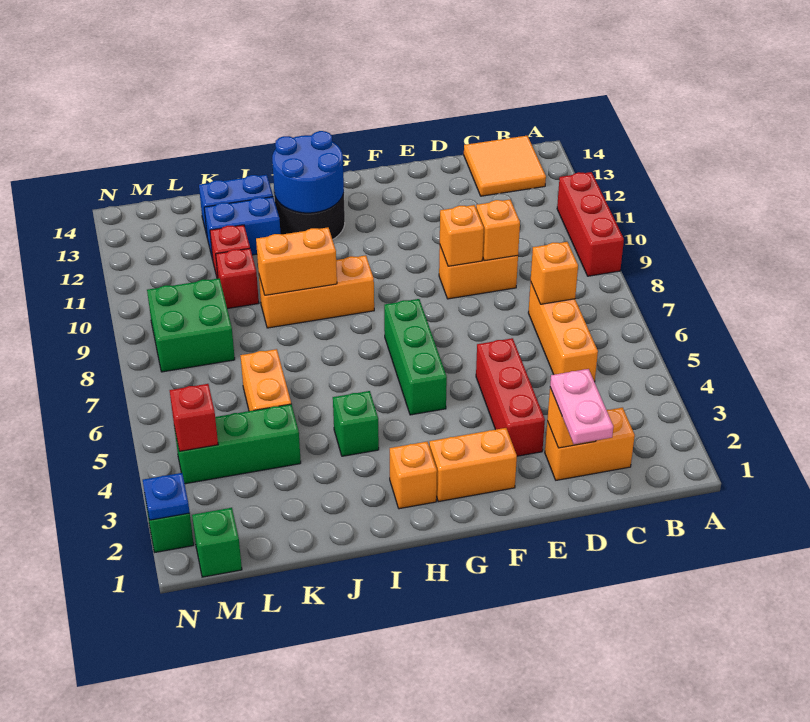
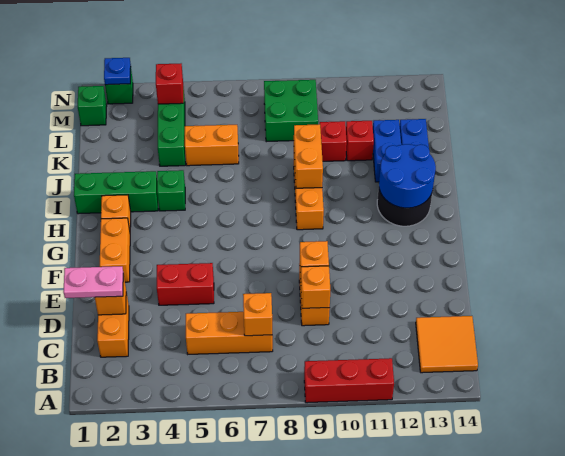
red brick E3:E5 level 1 -> red brick E4:E5 level 1
green brick G5:G7 level 1 -> green brick I1:I3 level 1

